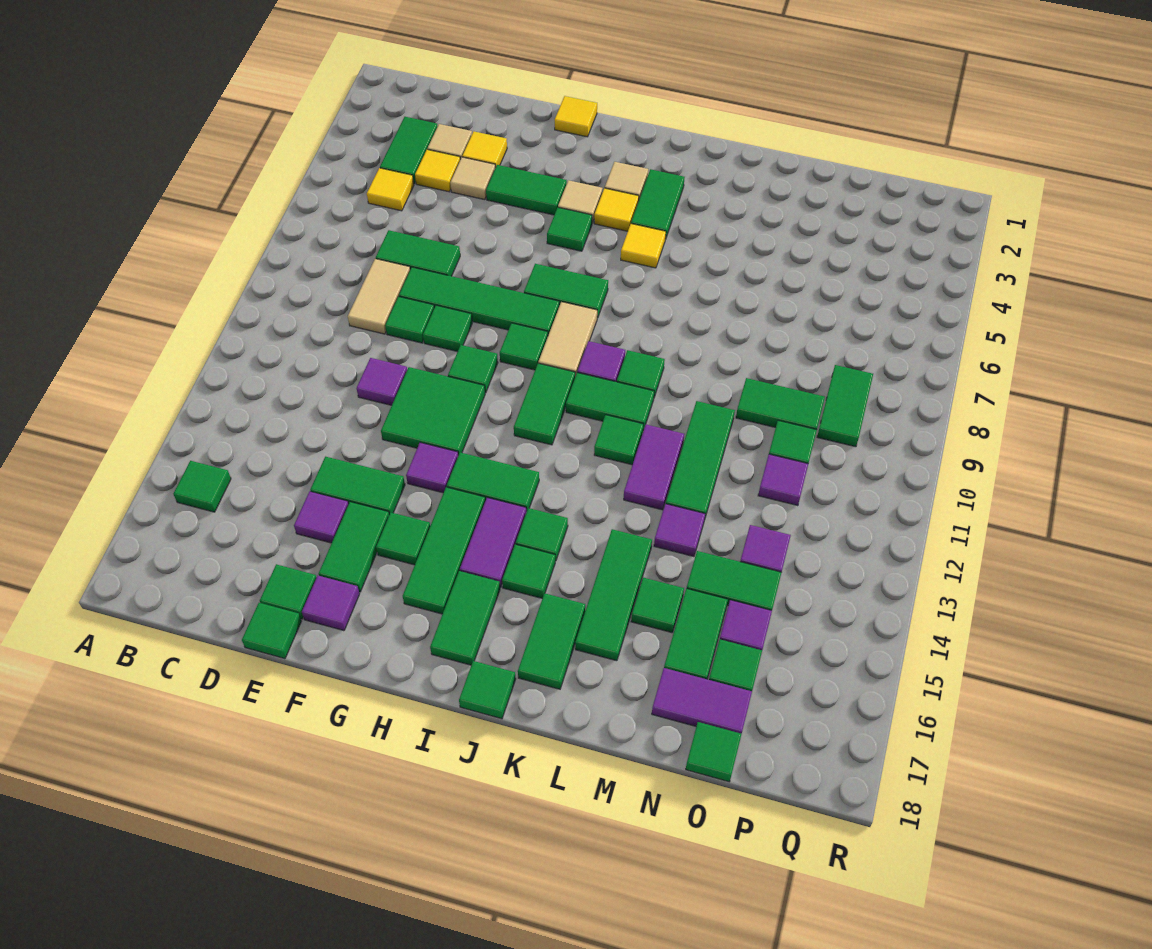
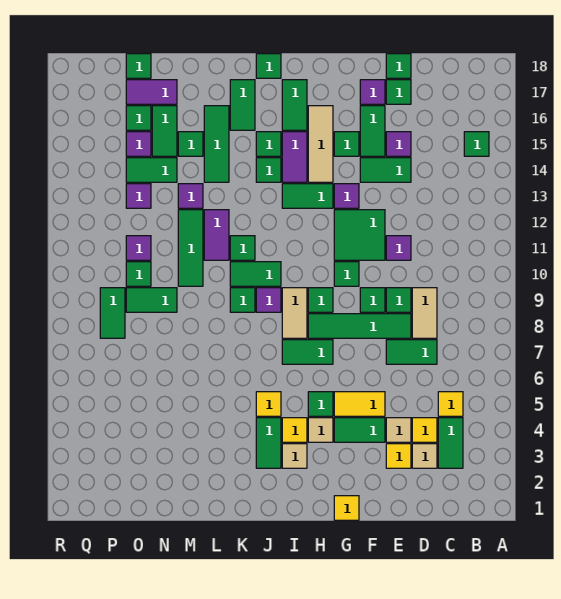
none -> yellow tile F5:G5 level 1
green tile H14:H16 level 1 -> tan tile H14:H16 level 1
green tile I10:I11 level 1 -> none

